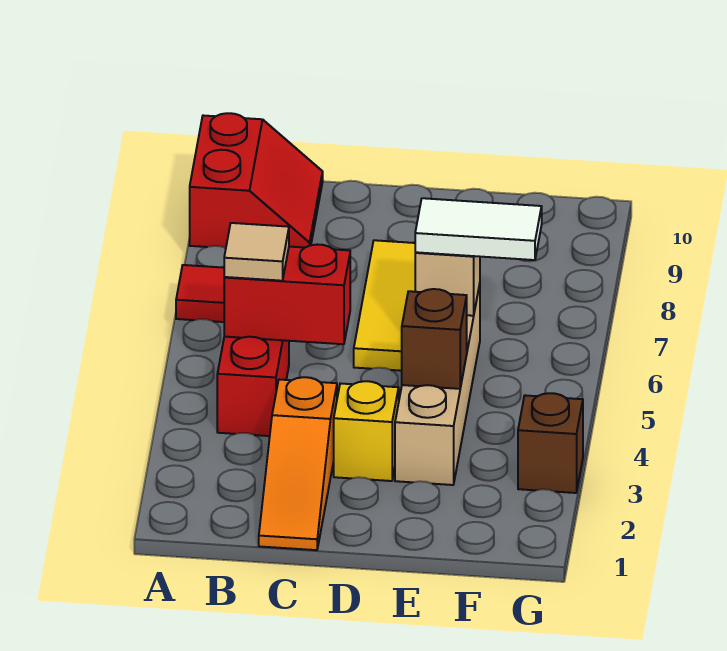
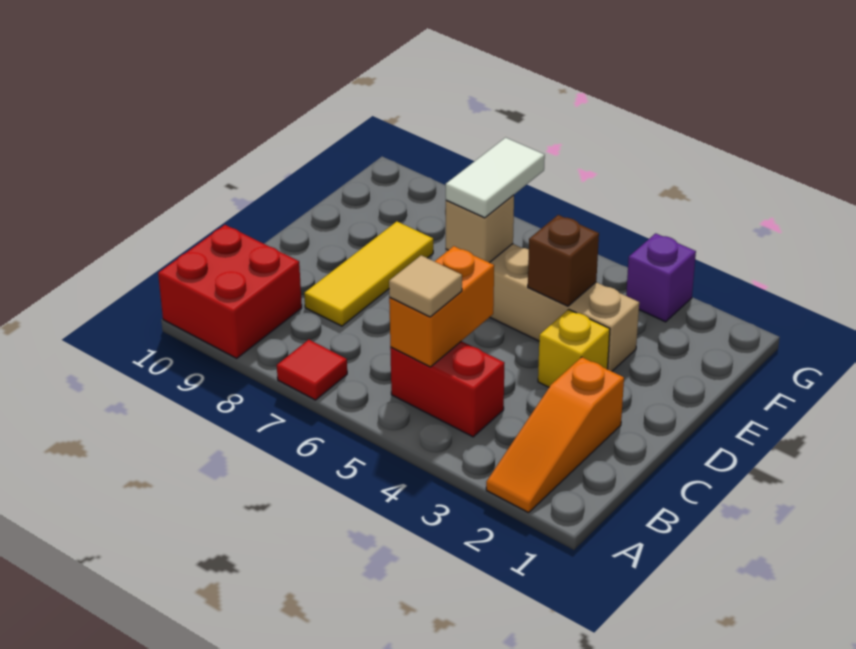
red slope A9:B10 level 1 top A -> red brick A9:B10 level 1
red brick B5:C5 level 2 -> orange brick B5:C5 level 2
orange slope C1:C3 level 1 top 3 -> orange slope A2:C2 level 1 top C
yellow tile D6:D8 level 1 -> yellow tile C8:E8 level 1
brown brick G3 level 1 -> purple brick G3 level 1

